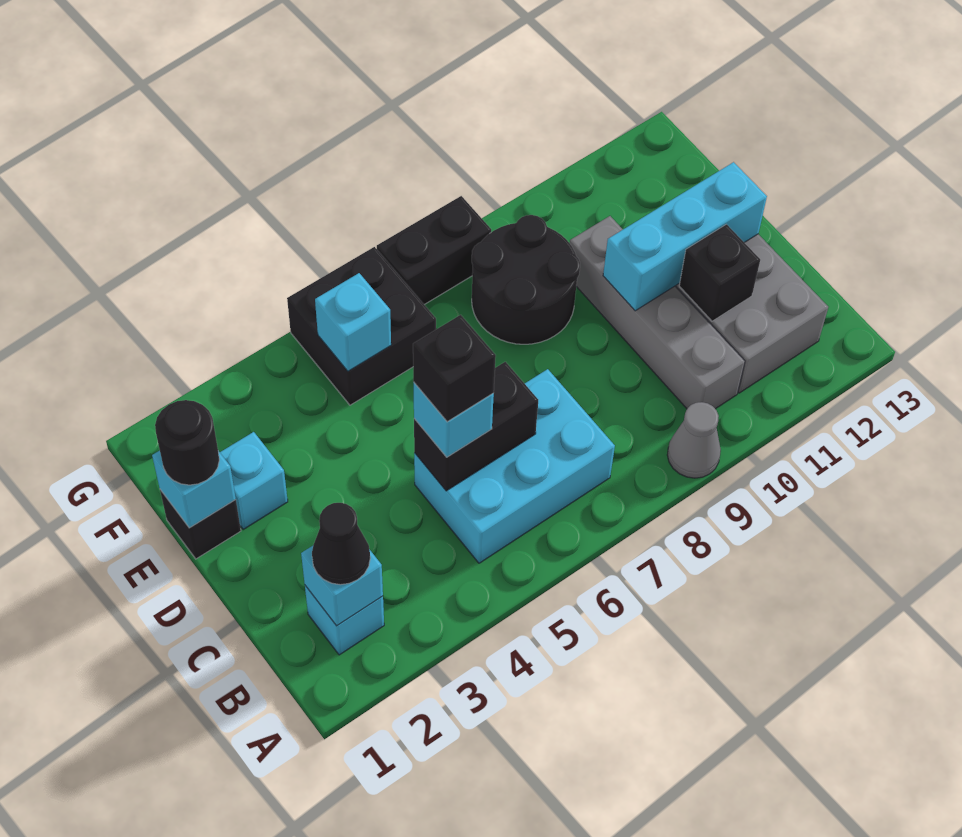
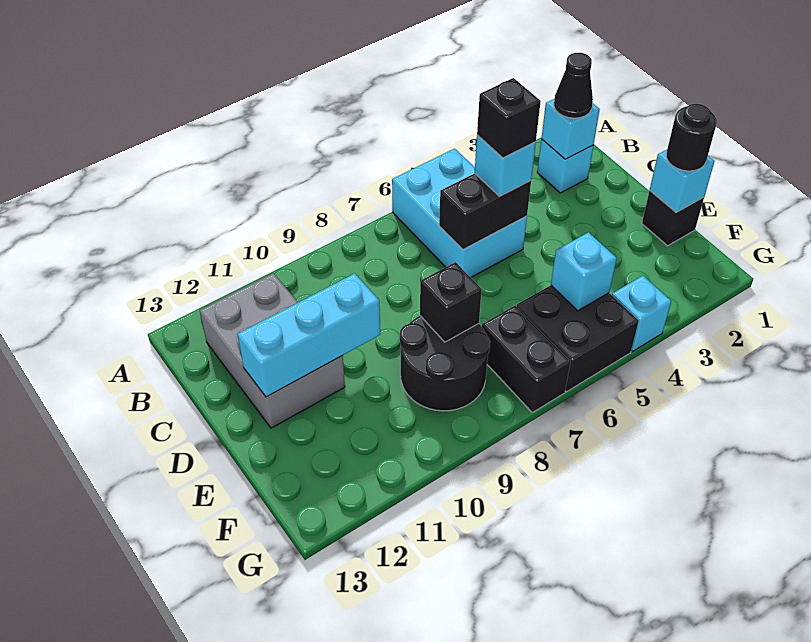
grey cone A9 level 1 -> none
cyan brick B5:C7 level 1 -> cyan brick A5:C6 level 1
grey brick B10:E10 level 1 -> none
black brick C11 level 2 -> black brick E8 level 2
cyan brick E2 level 1 -> cyan brick G4 level 1
black brick G7:G8 level 1 -> black brick F7:G7 level 1

